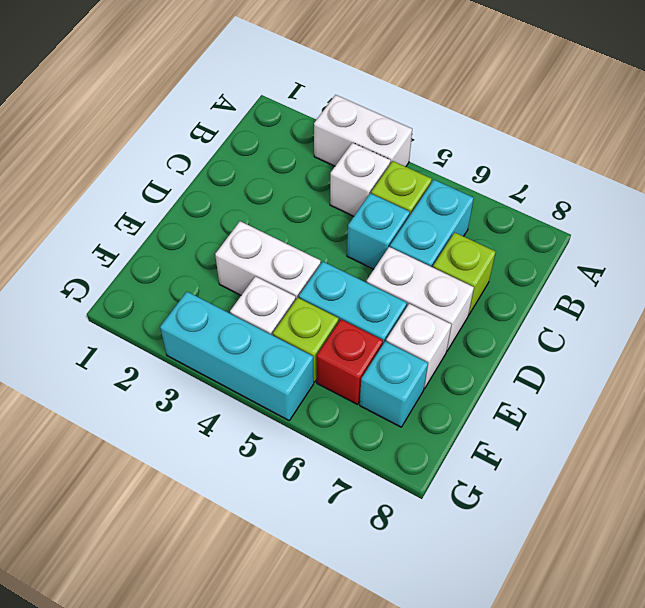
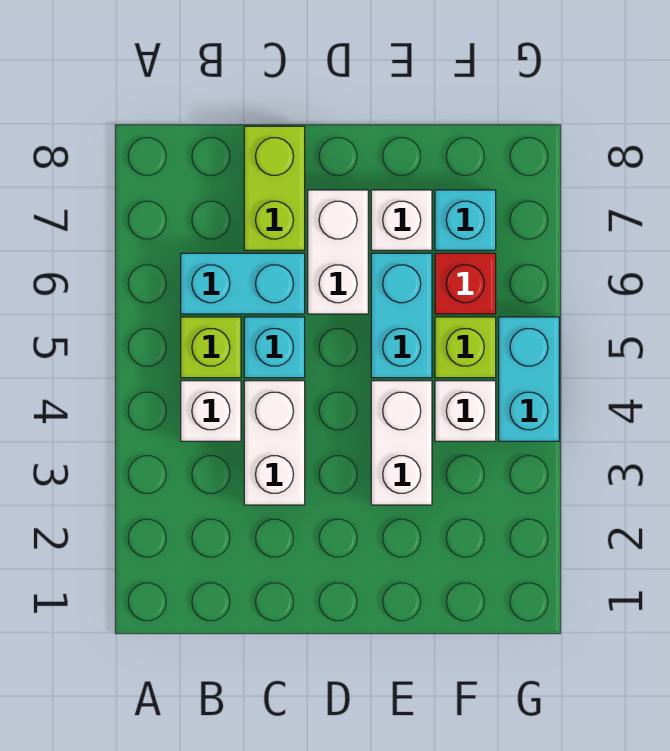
white brick A3:A4 level 1 -> white brick C3:C4 level 1
lime brick C7 level 1 -> lime brick C7:C8 level 1
cyan brick G3:G5 level 1 -> cyan brick G4:G5 level 1

